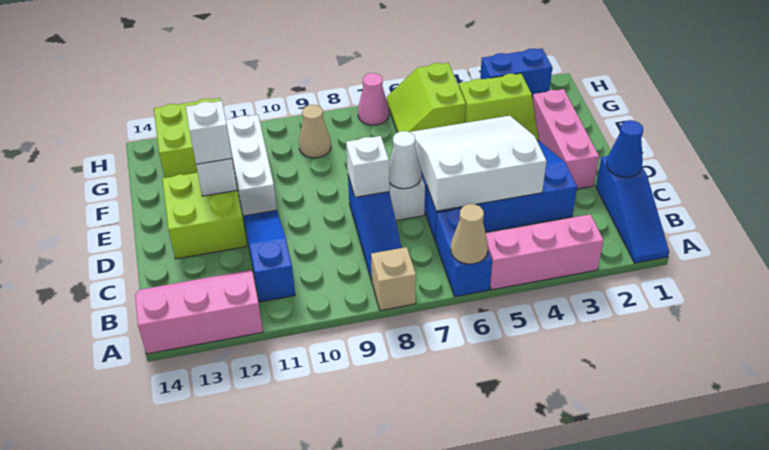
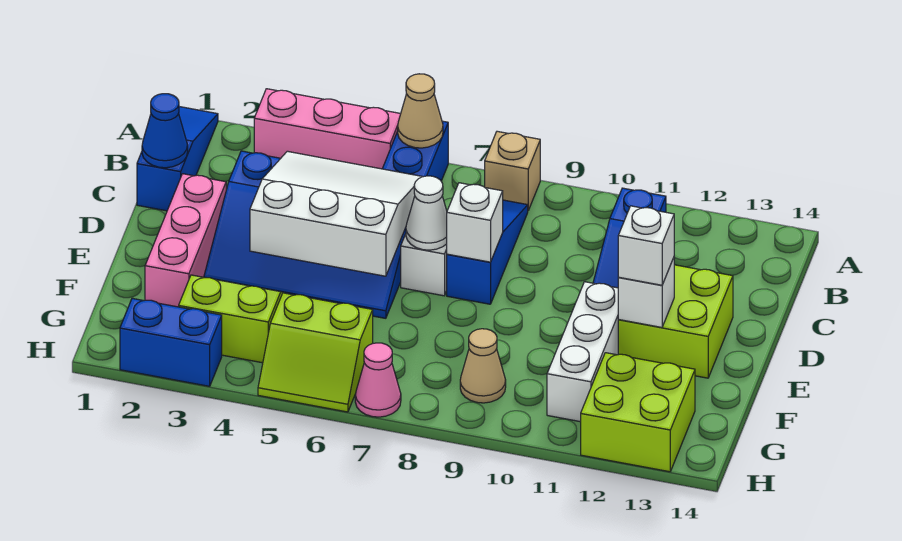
pink slope A12:B14 level 1 top A -> none
white slope C4:E6 level 2 top C -> white slope C4:E6 level 2 top E
lime slope G5:H6 level 1 top 5 -> lime slope G5:H6 level 1 top G

